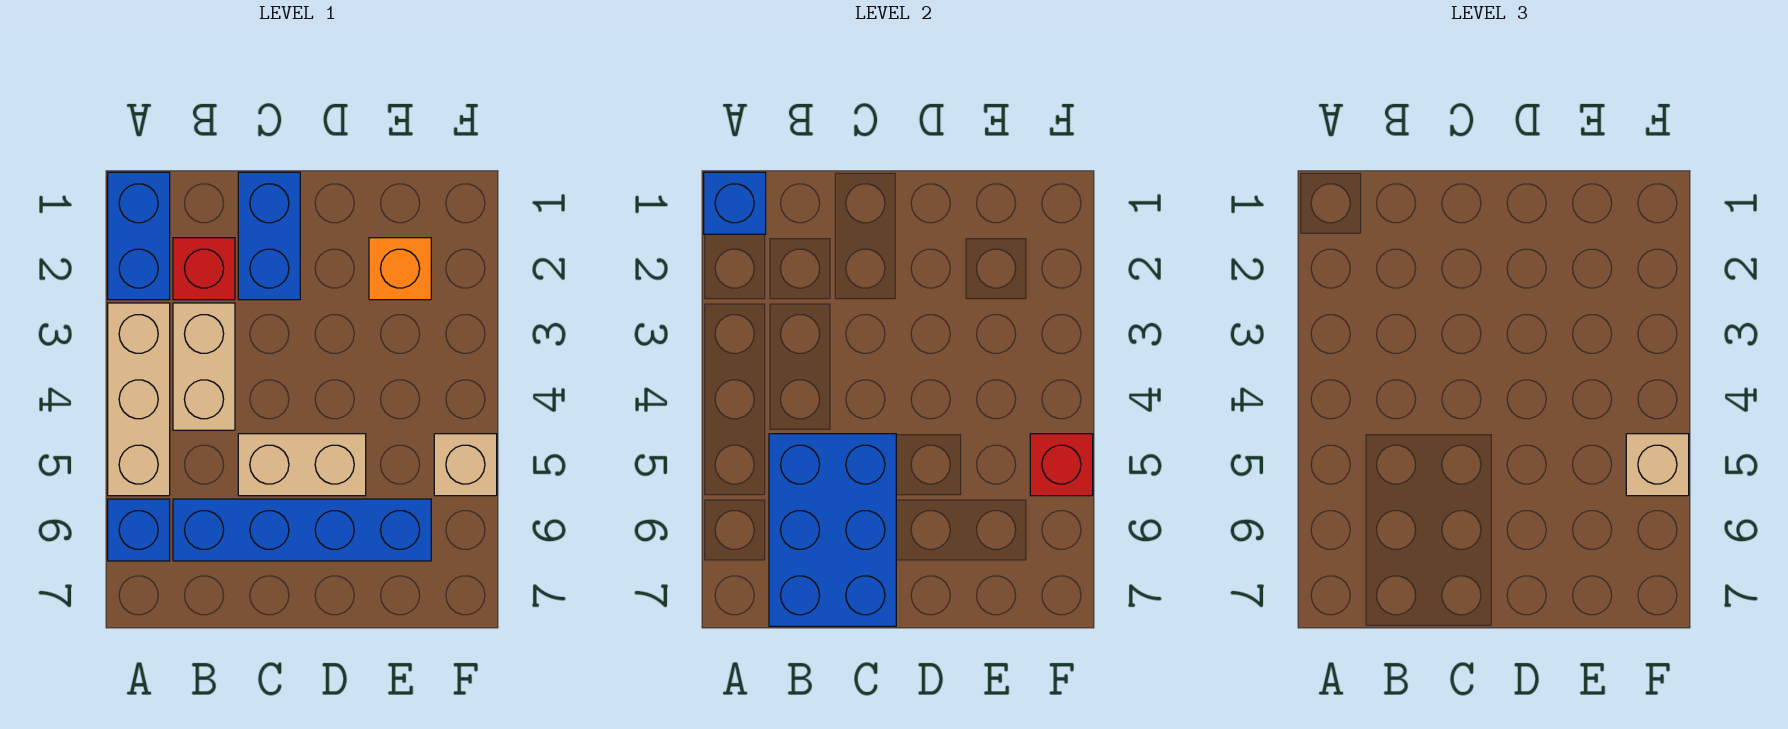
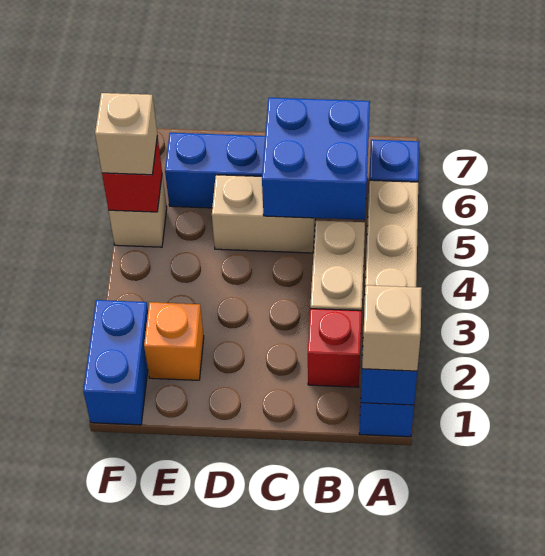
none -> tan brick A1 level 3
blue brick B5:C7 level 2 -> blue brick B5:C6 level 2
blue brick C1:C2 level 1 -> blue brick F1:F2 level 1

